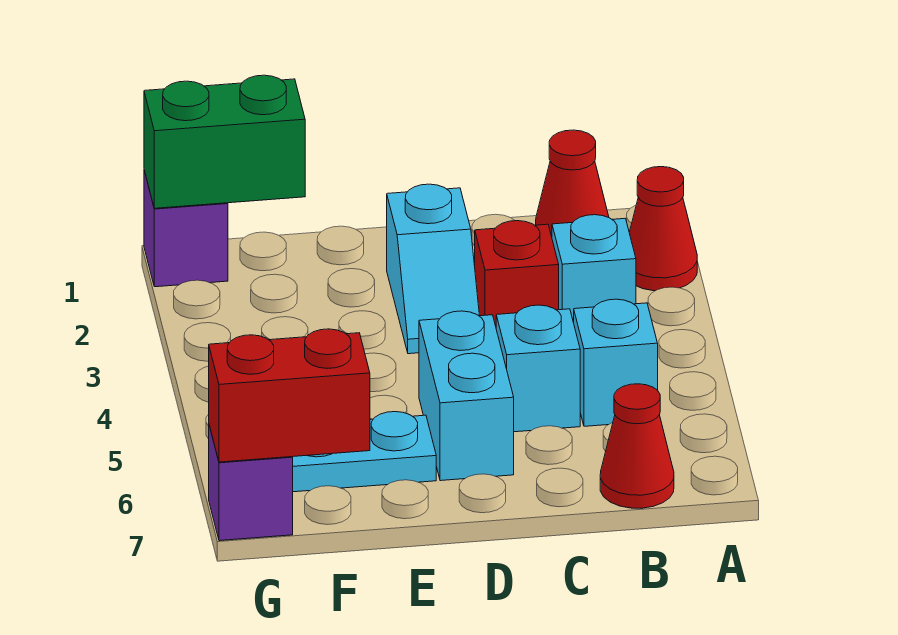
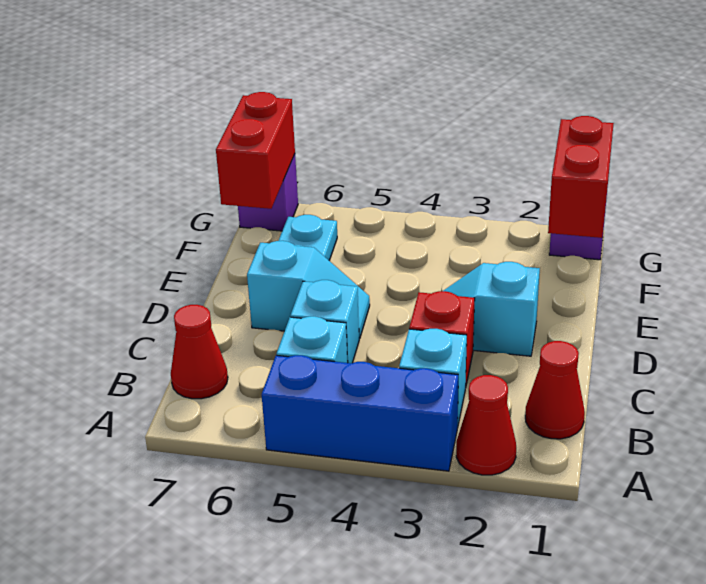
none -> blue brick A3:A5 level 1
cyan brick D5:D6 level 1 -> cyan slope D5:D6 level 1 top 6
green brick F1:G1 level 2 -> red brick F1:G1 level 2

